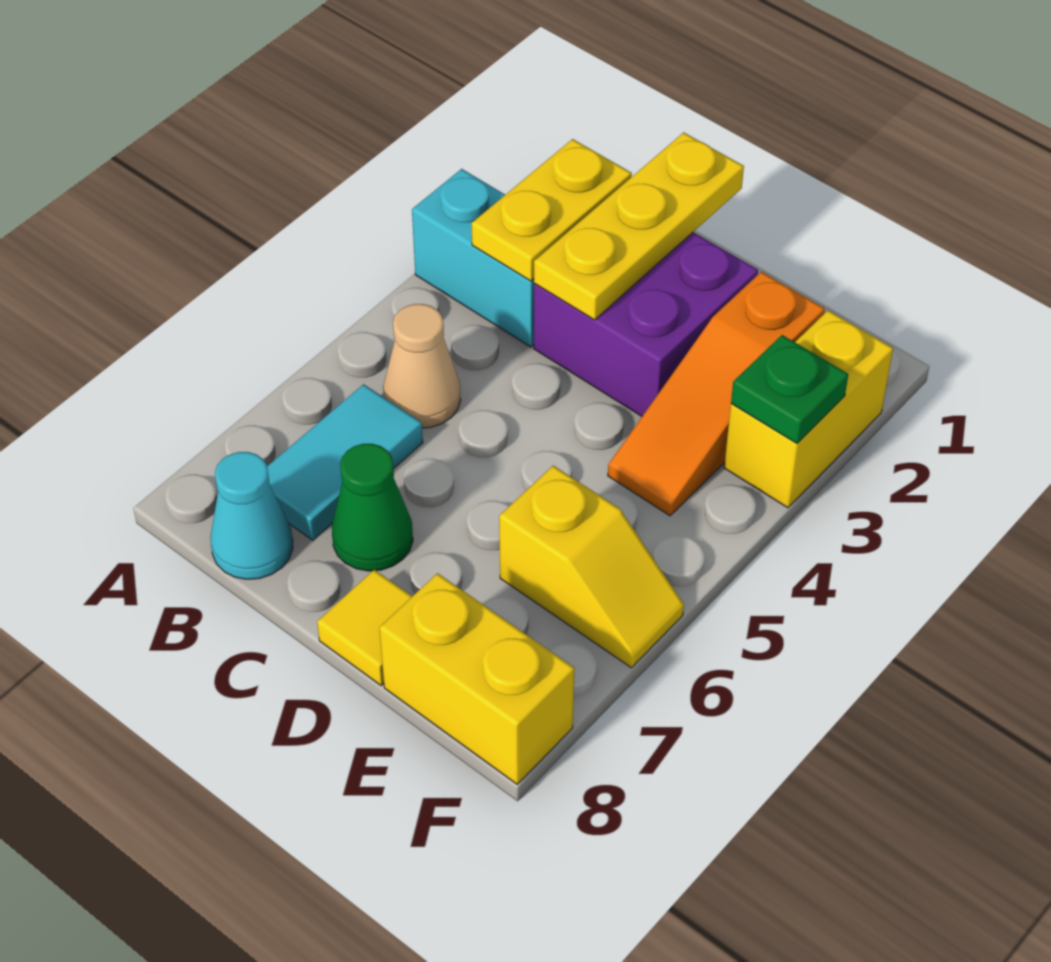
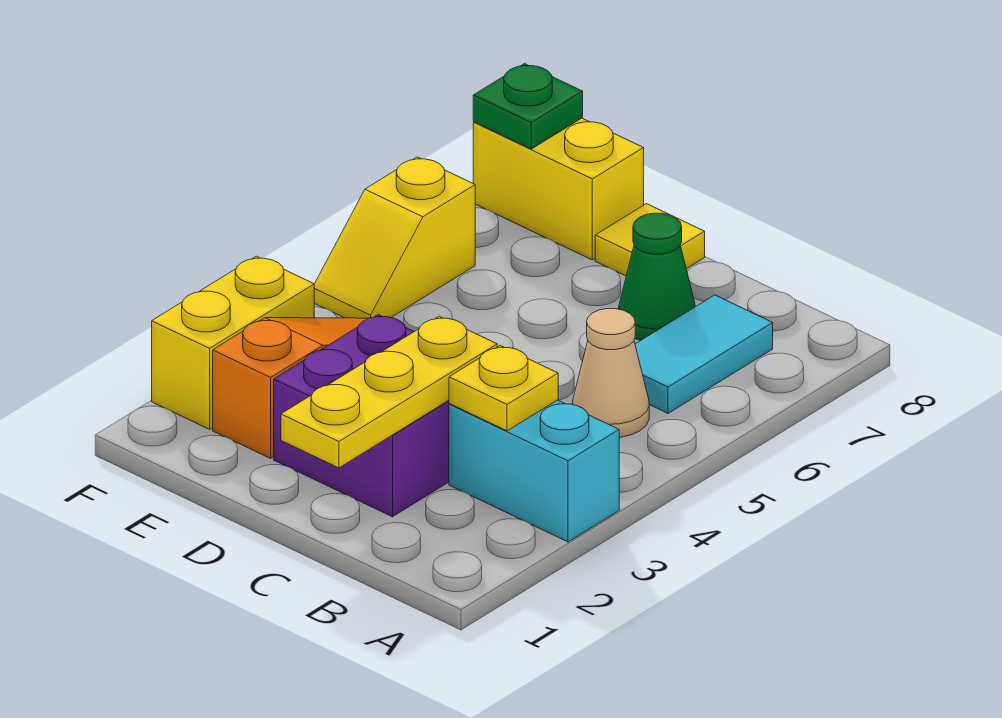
yellow plate B2:B3 level 2 -> yellow plate B3 level 2
cyan cone B8 level 1 -> none
yellow slope E6:F6 level 1 top E -> yellow slope F5:F6 level 1 top 6
green plate F3 level 2 -> green plate F8 level 2

